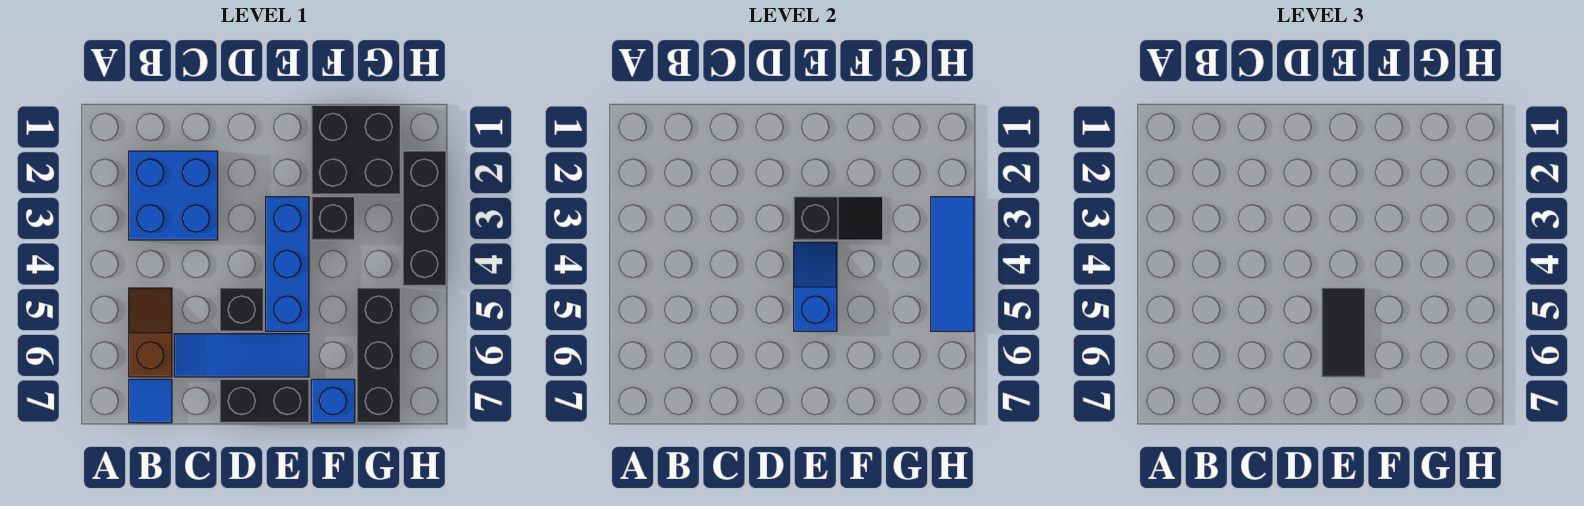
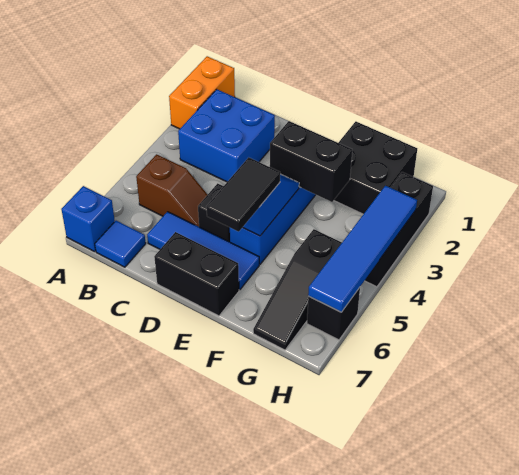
none -> orange brick A1:A2 level 1
brown slope B5:B6 level 1 top 6 -> brown slope B5:C5 level 1 top B
black slope E3:F3 level 2 top E -> black brick E3:F3 level 2
black brick F3 level 1 -> black brick H6 level 1
blue brick F7 level 1 -> blue brick A7 level 1
black brick G5:G7 level 1 -> black slope G5:G7 level 1 top 5
blue tile H3:H5 level 2 -> blue tile H3:H6 level 2

